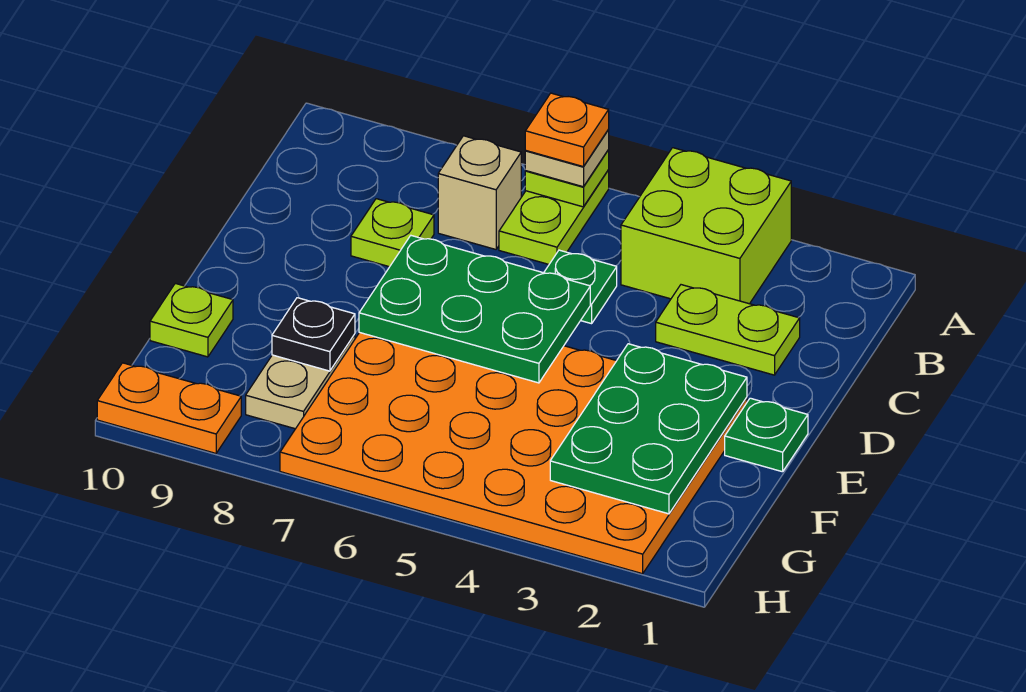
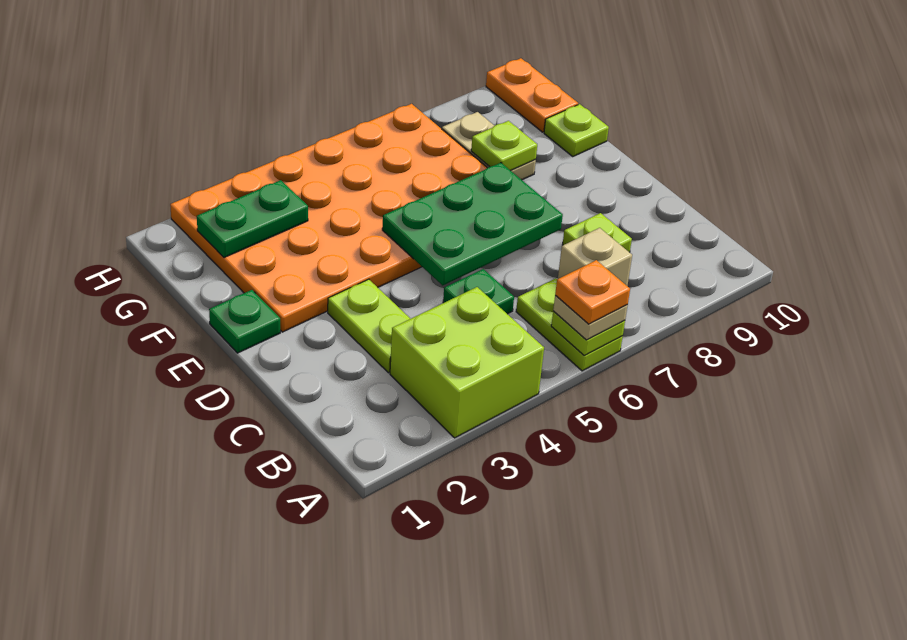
lime plate C2:C3 level 1 -> lime plate C3:D3 level 1
green plate E2:G3 level 2 -> green plate G2:G3 level 2
black plate F8 level 2 -> lime plate F8 level 2
orange plate H9:H10 level 1 -> orange plate G10:H10 level 1

